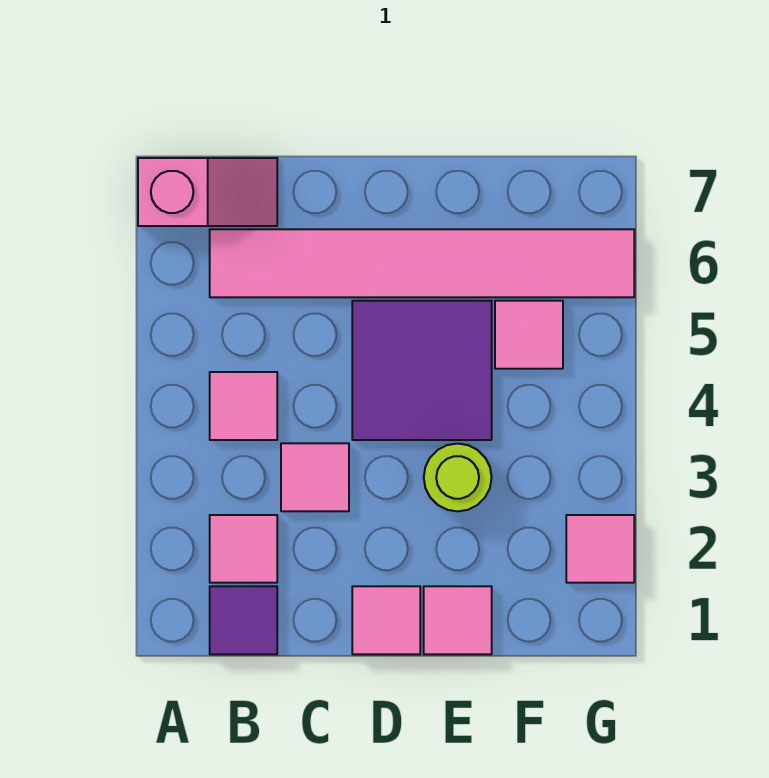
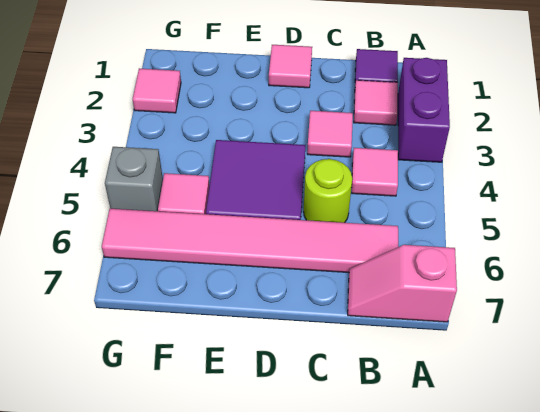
none -> purple brick A2:A3 level 1
pink tile E1 level 1 -> none
lime round brick E3 level 1 -> lime round brick C5 level 1
none -> grey brick G5 level 1

